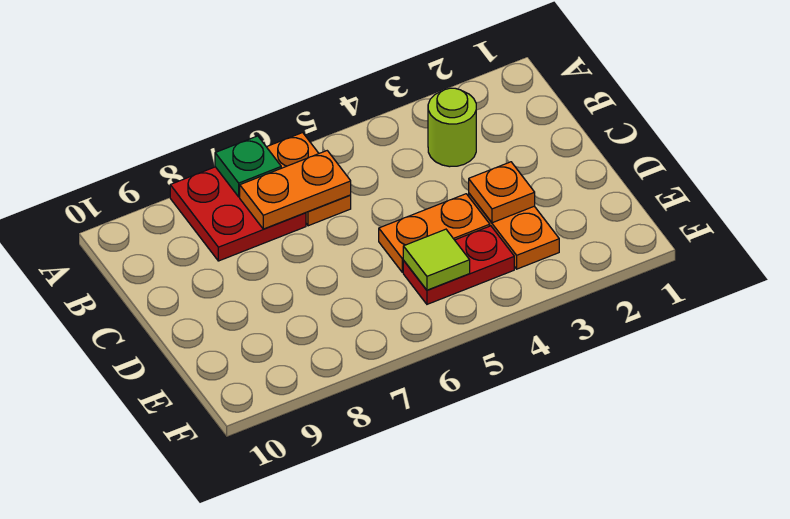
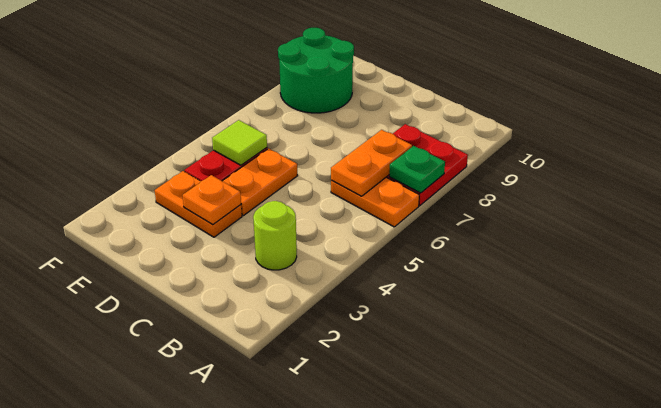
none -> green round brick E8:F9 level 1

